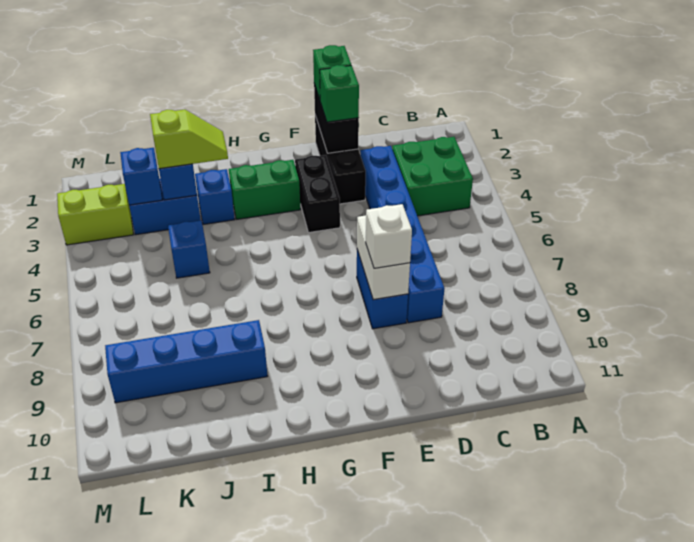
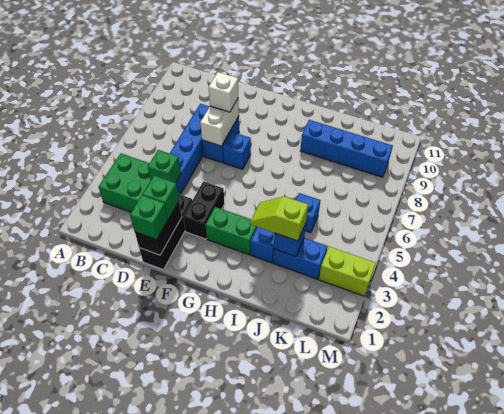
none -> green brick D4 level 2
blue brick K3 level 2 -> blue brick F7 level 1

